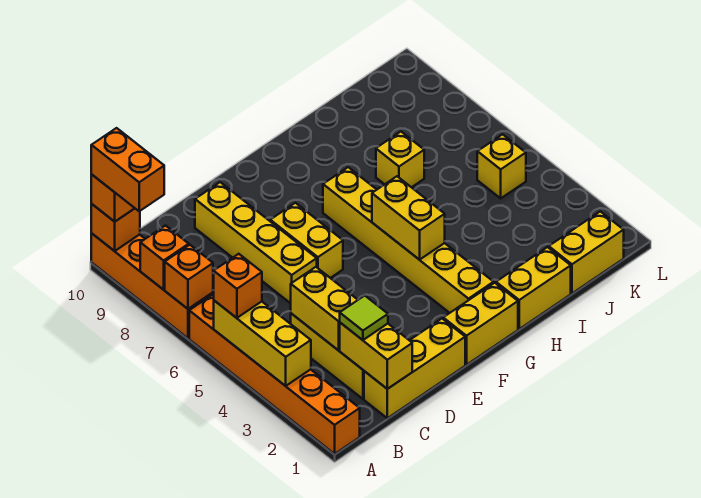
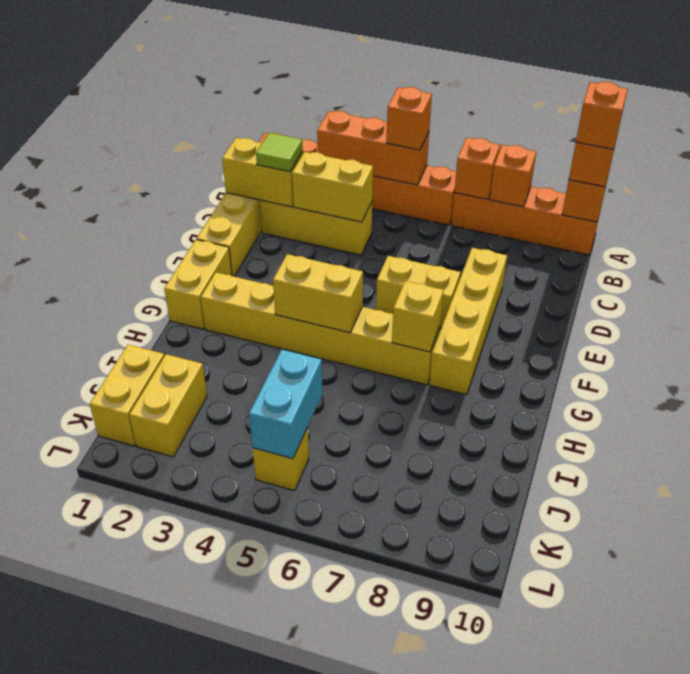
yellow brick A3:A5 level 2 -> orange brick A3:A5 level 2
orange brick A9:A10 level 4 -> orange brick A10 level 4
yellow brick D6:D9 level 1 -> yellow brick D8:G8 level 1
yellow brick H1:I1 level 1 -> yellow brick J2:K2 level 1
yellow brick I7 level 1 -> yellow brick G7 level 2
none -> cyan brick J5:K5 level 2

